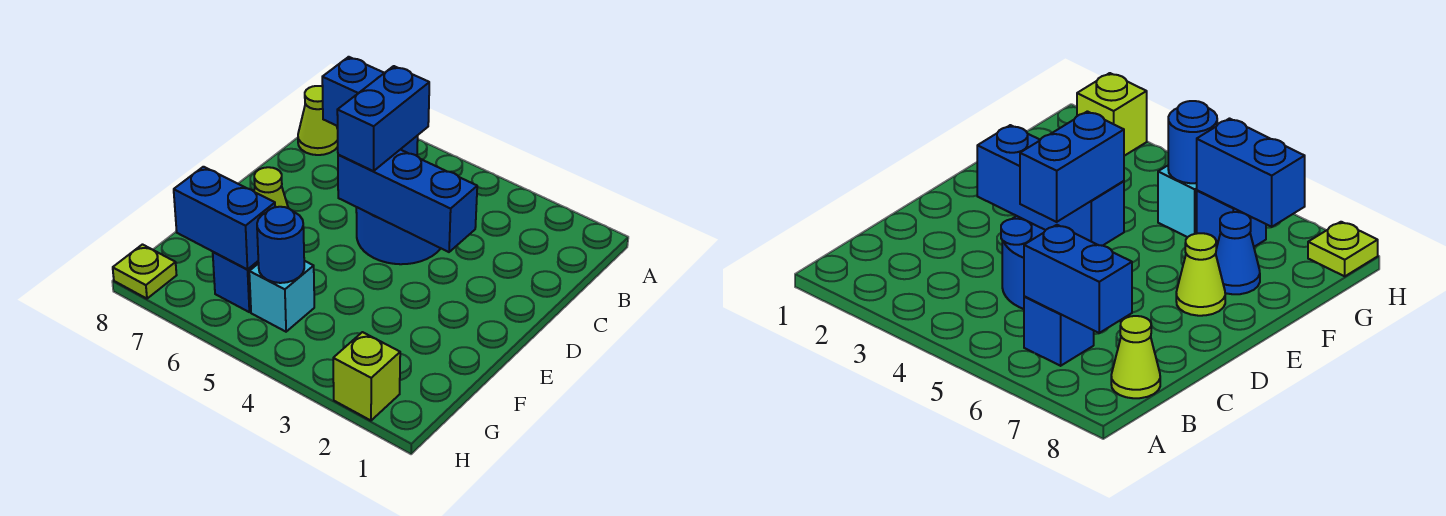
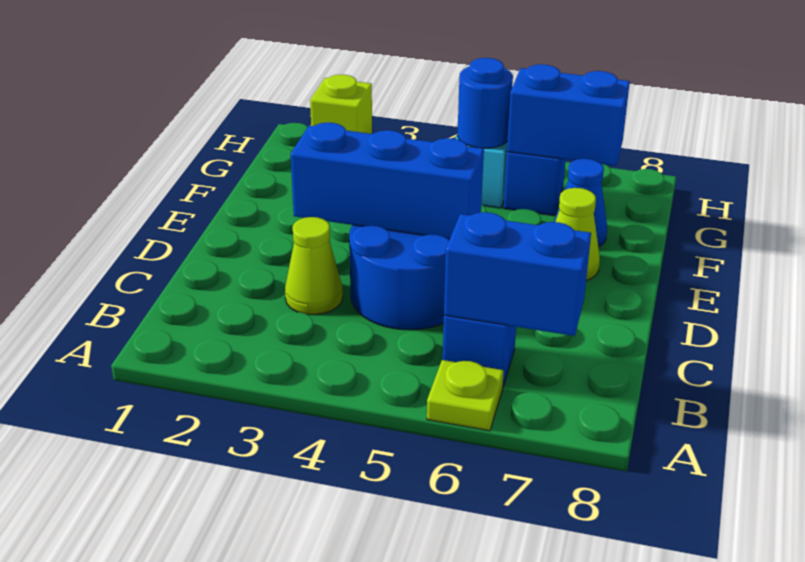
lime cone B8 level 1 -> lime cone C3 level 1
blue brick C5:D5 level 3 -> none
lime plate H8 level 1 -> lime plate A6 level 1

